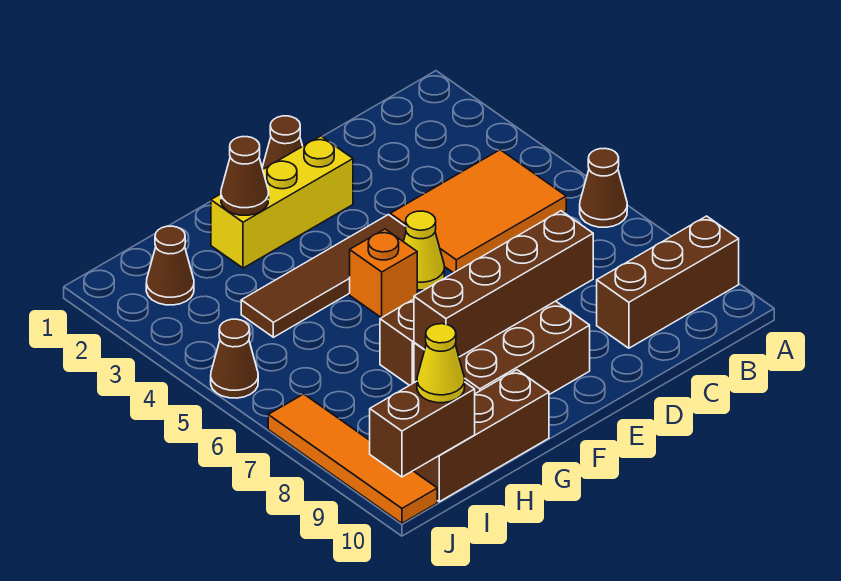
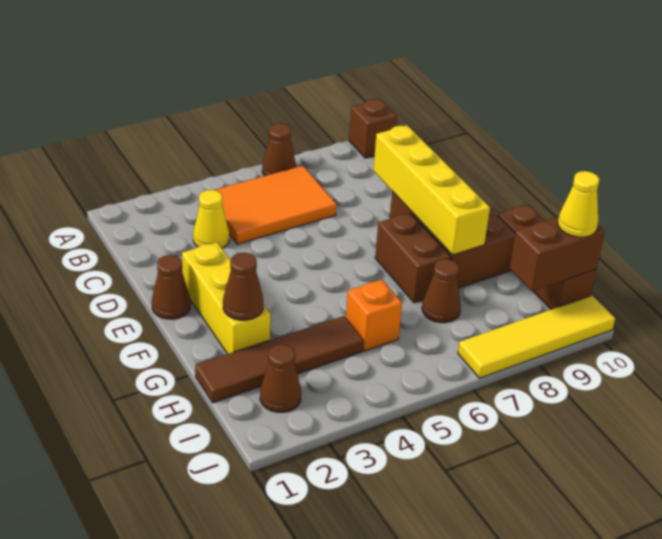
brown brick A9:C9 level 1 -> brown brick A9 level 1
orange tile B4:D5 level 1 -> orange tile B4:C6 level 1
brown brick D8:G8 level 2 -> yellow brick D8:G8 level 2
brown tile E4:H4 level 1 -> brown tile H1:H4 level 1
yellow cone E5 level 1 -> yellow cone C3 level 1
orange brick F5 level 1 -> orange brick H5 level 1
brown brick I10:J10 level 2 -> brown brick I9:I10 level 2
brown cone J5 level 1 -> brown cone H7 level 1
orange tile J7:J10 level 1 -> yellow tile J7:J10 level 1

